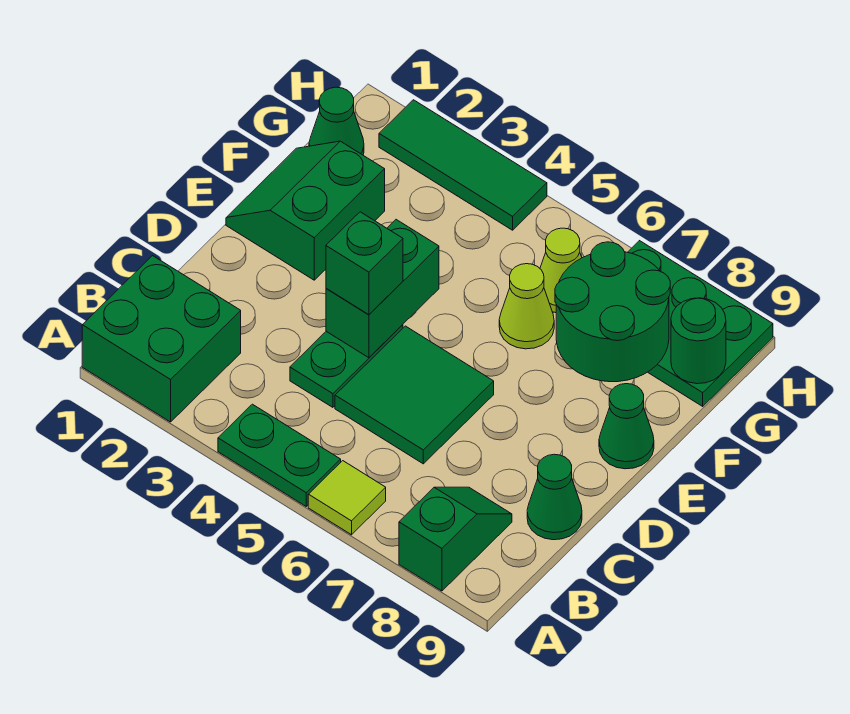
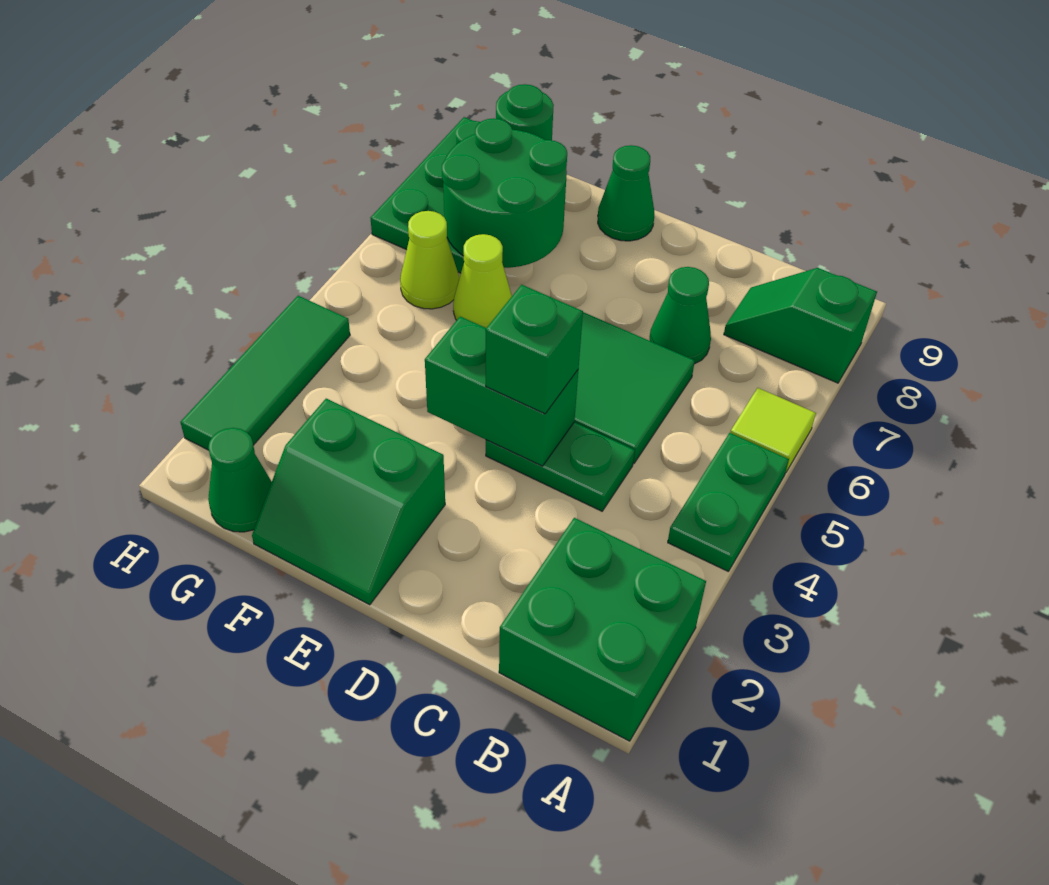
green cone C9 level 1 -> green cone C7 level 1

